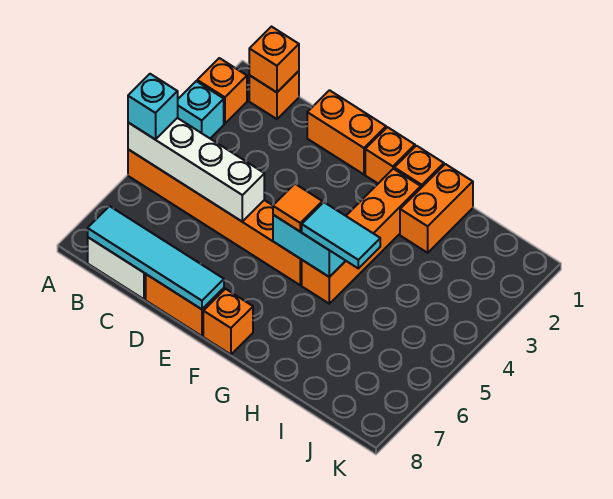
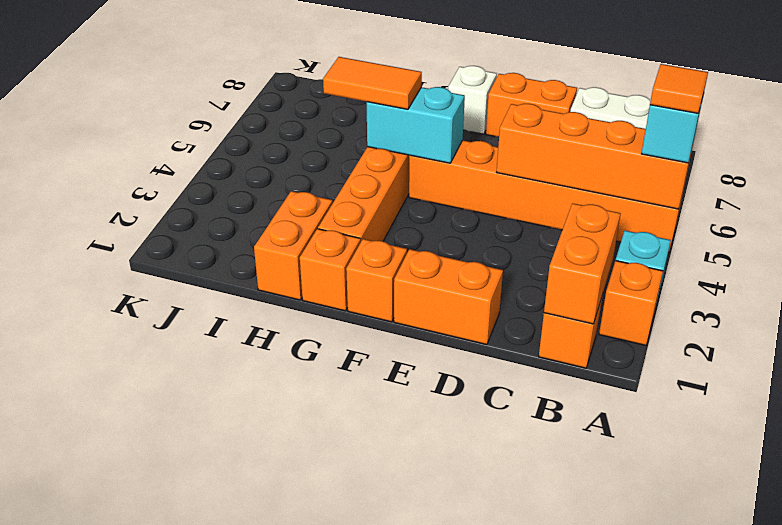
white brick A5:D5 level 2 -> orange brick A5:D5 level 2
orange brick B1 level 2 -> orange brick B1:B2 level 2
cyan tile B8:E8 level 2 -> none
orange tile F5 level 3 -> orange tile A5 level 4
orange brick F8 level 1 -> white brick F8 level 1
cyan tile G5:H5 level 3 -> orange tile G5:H5 level 3

